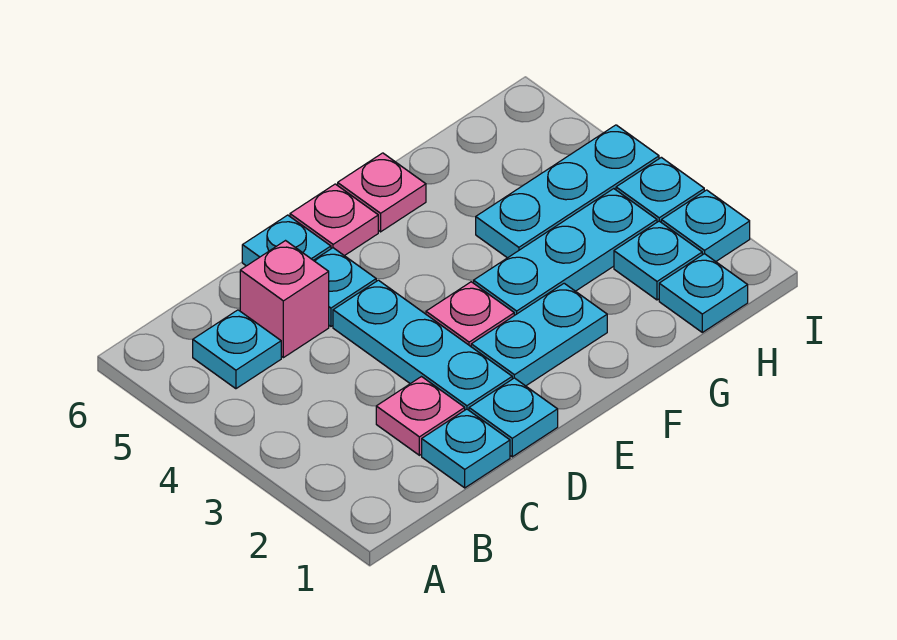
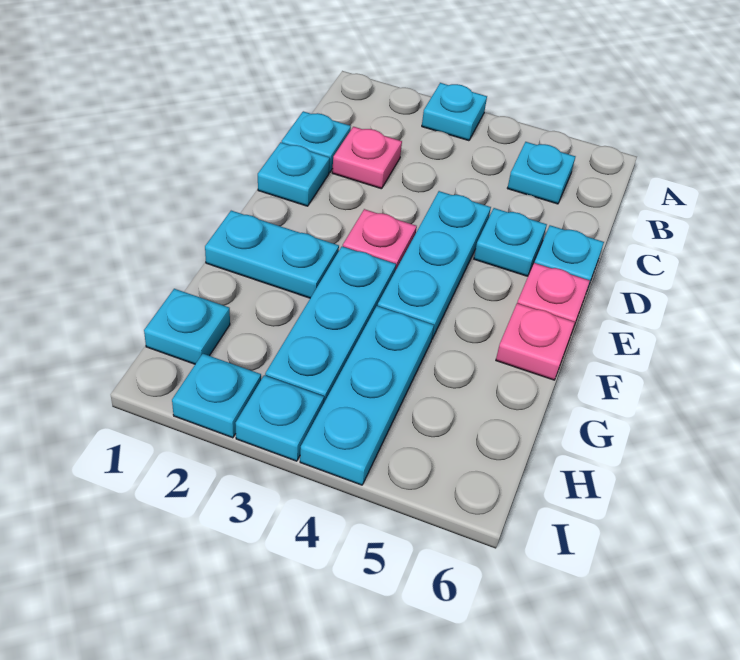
pink brick C5 level 1 -> none
cyan plate D2:D4 level 1 -> cyan plate D4:F4 level 1
cyan plate E2:F2 level 1 -> cyan plate F1:F2 level 1
cyan plate H2 level 1 -> cyan plate A3 level 1

